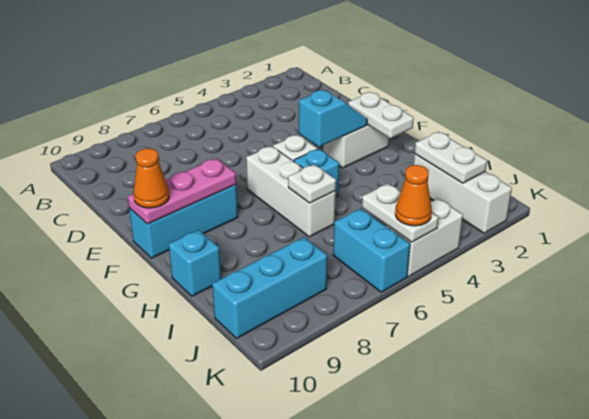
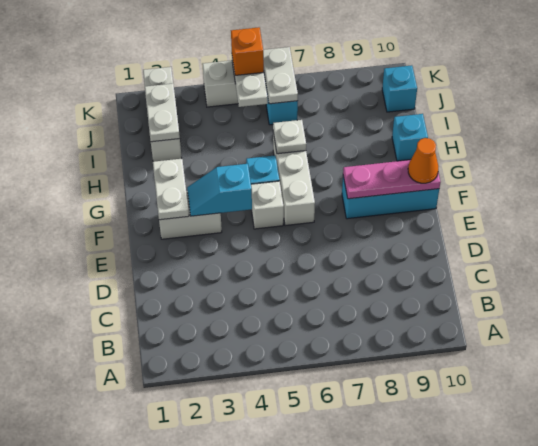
none -> white plate J6:K6 level 2
cyan brick J8:J10 level 1 -> cyan brick J10 level 1
orange cone K5 level 3 -> orange brick K5 level 3

